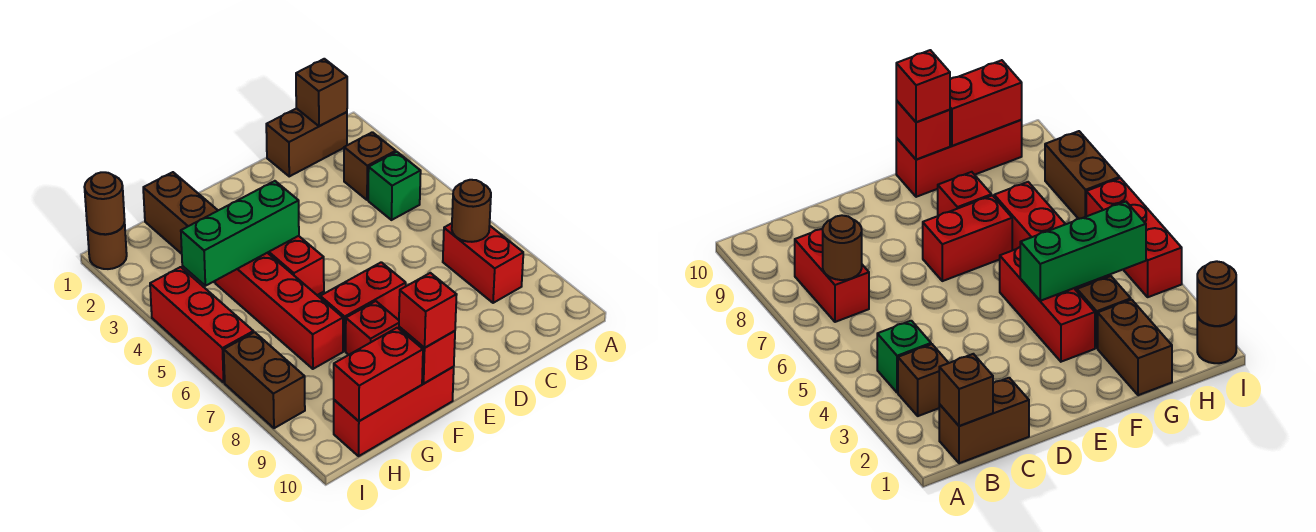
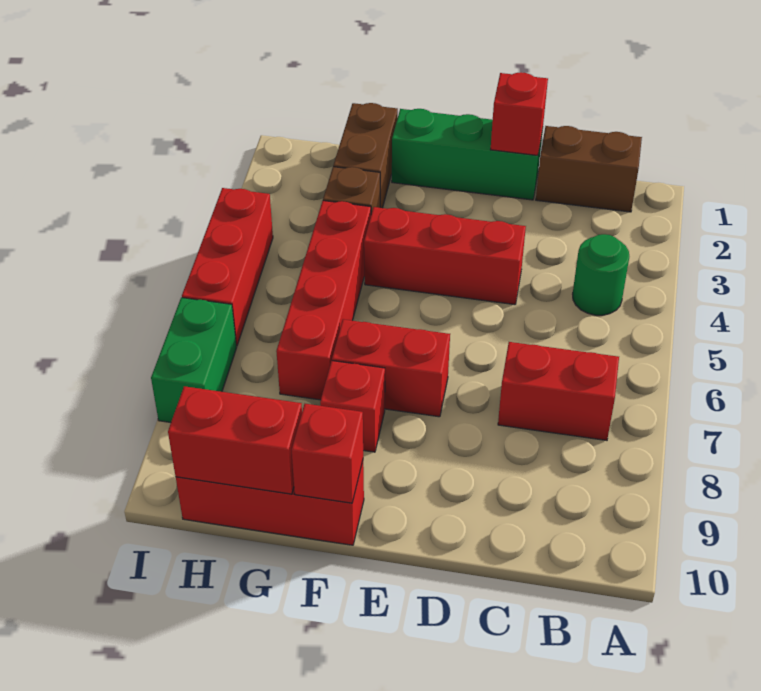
brown brick B1 level 2 -> none
brown brick B3 level 1 -> none
green brick B4 level 1 -> green round brick B4 level 1
red brick B7:B8 level 1 -> red brick B7:C7 level 1
brown round brick B7 level 2 -> none
red brick F3:F5 level 1 -> red brick D4:F4 level 1
green brick F4:H4 level 2 -> green brick D1:F1 level 1
red brick F10 level 3 -> red brick D1 level 2
brown round brick I1 level 1 -> none
brown round brick I1 level 2 -> none
brown brick I7:I8 level 1 -> green brick I7:I8 level 1

